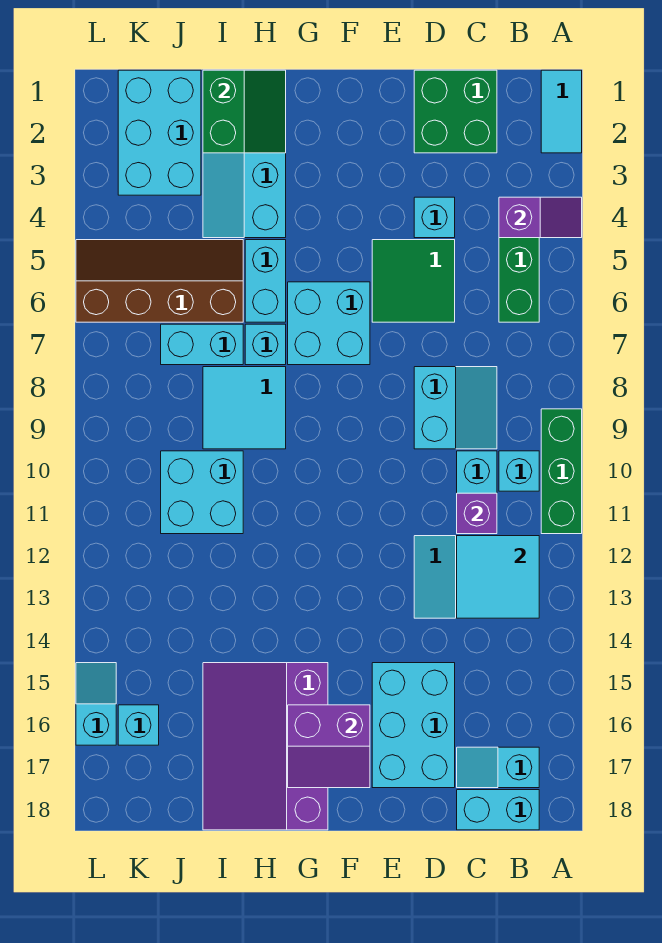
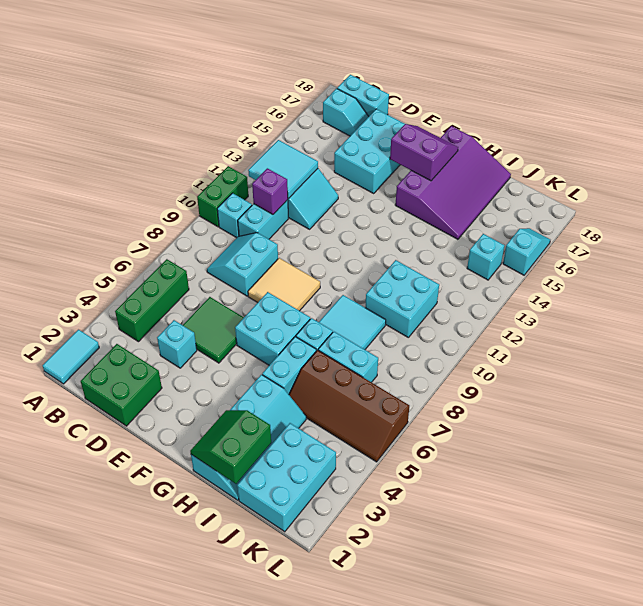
purple slope A4:B4 level 2 top B -> none
green brick A9:A11 level 1 -> green brick A10:A11 level 1
none -> tan tile E8:F9 level 1
cyan brick K16 level 1 -> cyan brick K14 level 1
cyan slope L15:L16 level 1 top 16 -> cyan slope L15:L16 level 1 top 15

